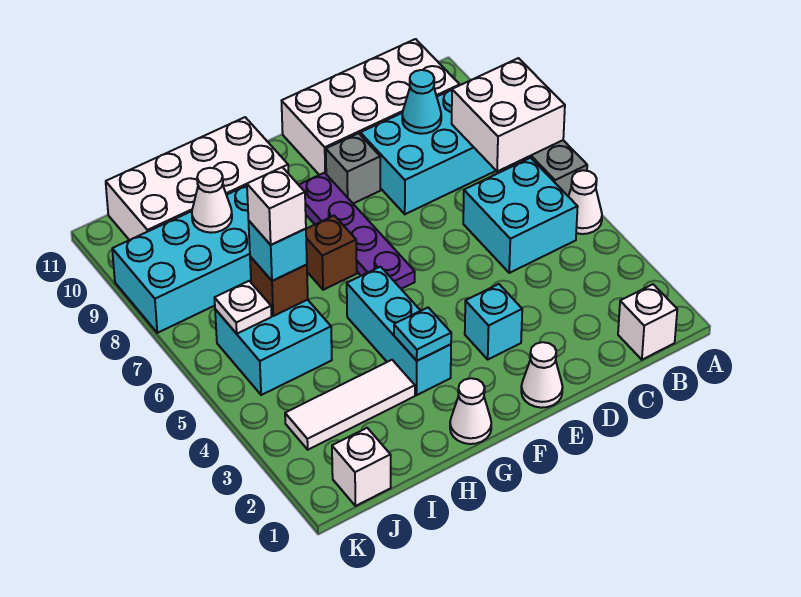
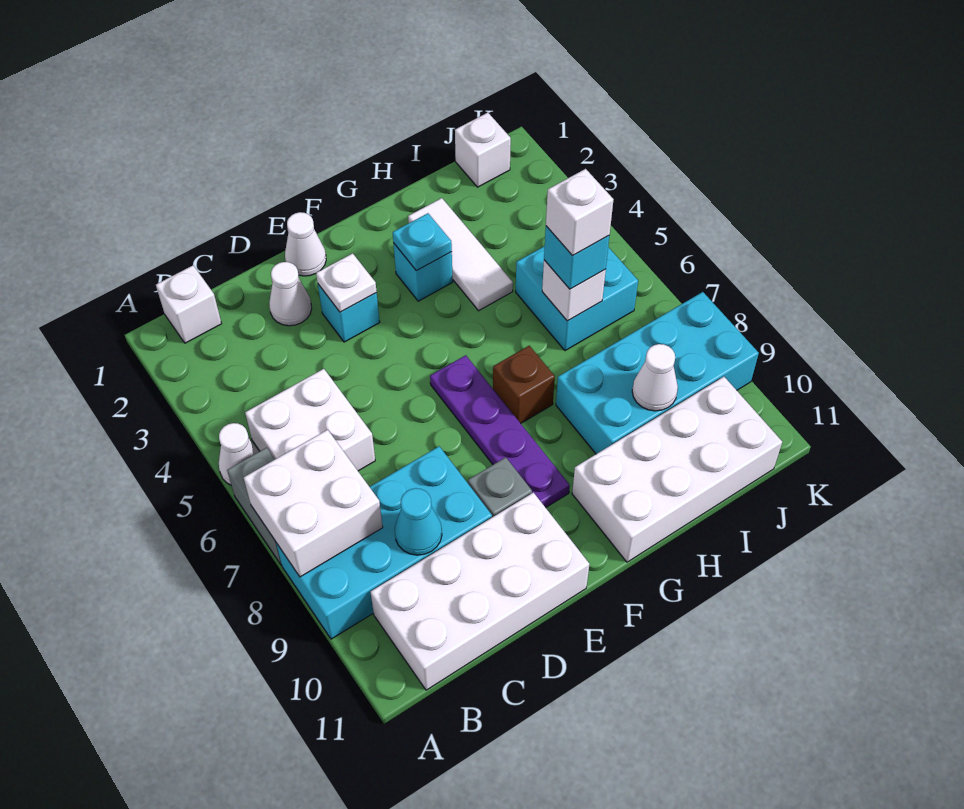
cyan brick B5:C6 level 1 -> white brick B5:C6 level 1
white cone G1 level 1 -> white cone D2 level 1
cyan brick G3:G5 level 1 -> cyan brick G3 level 1
white tile H3:J3 level 1 -> white tile H2:H4 level 1
brown brick I6 level 2 -> white brick I6 level 2
white plate J6 level 2 -> white plate E3 level 2

